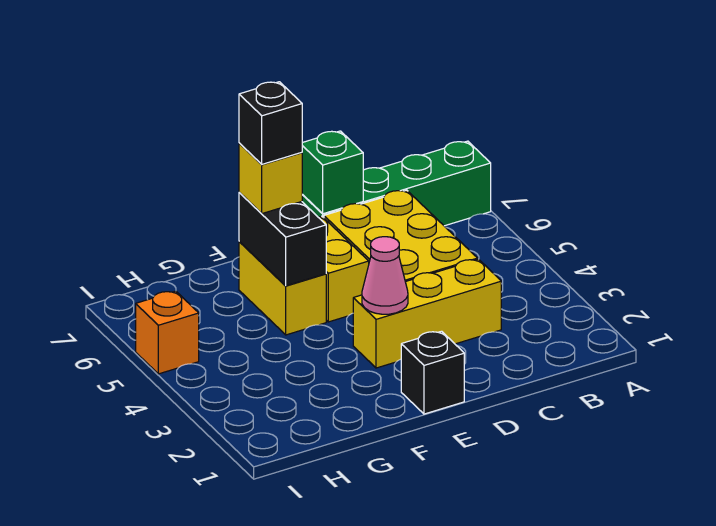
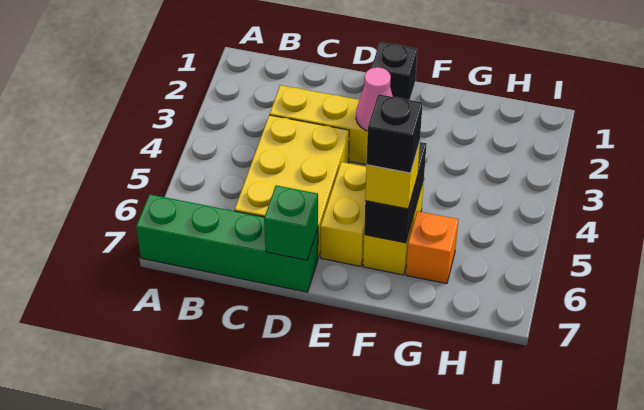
orange brick I5 level 1 -> orange brick G6 level 1

